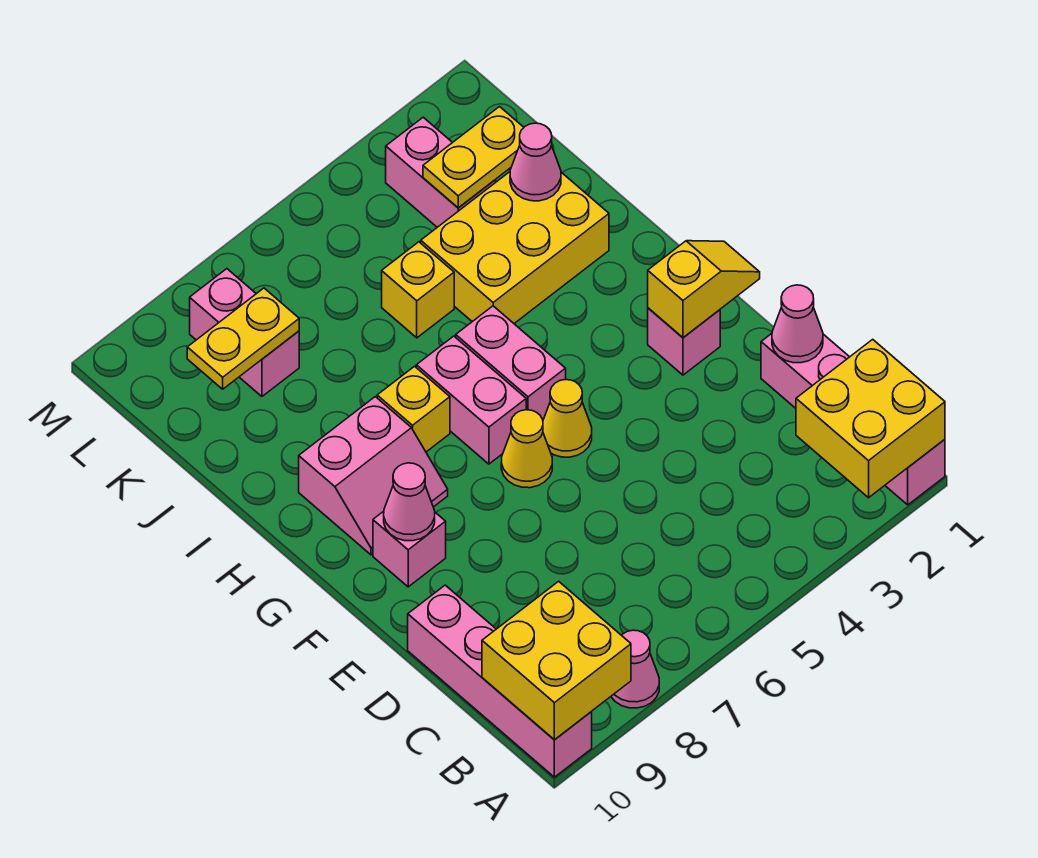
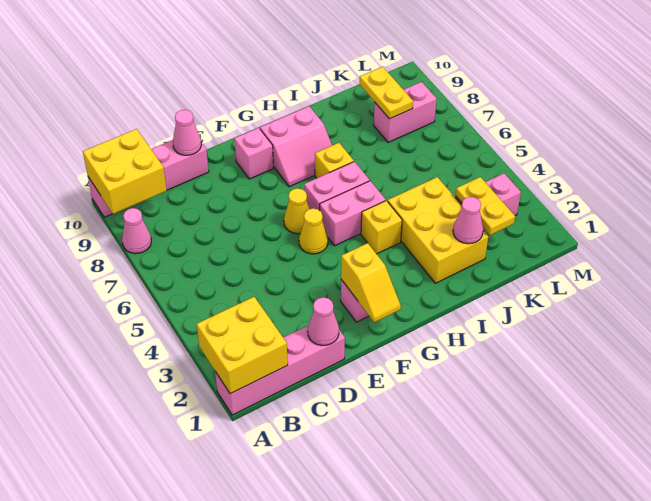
pink cone F9 level 2 -> pink cone D10 level 2
pink slope G8:H9 level 1 top H -> pink slope G8:H9 level 1 top 9
yellow brick J5 level 1 -> yellow brick H4 level 1

